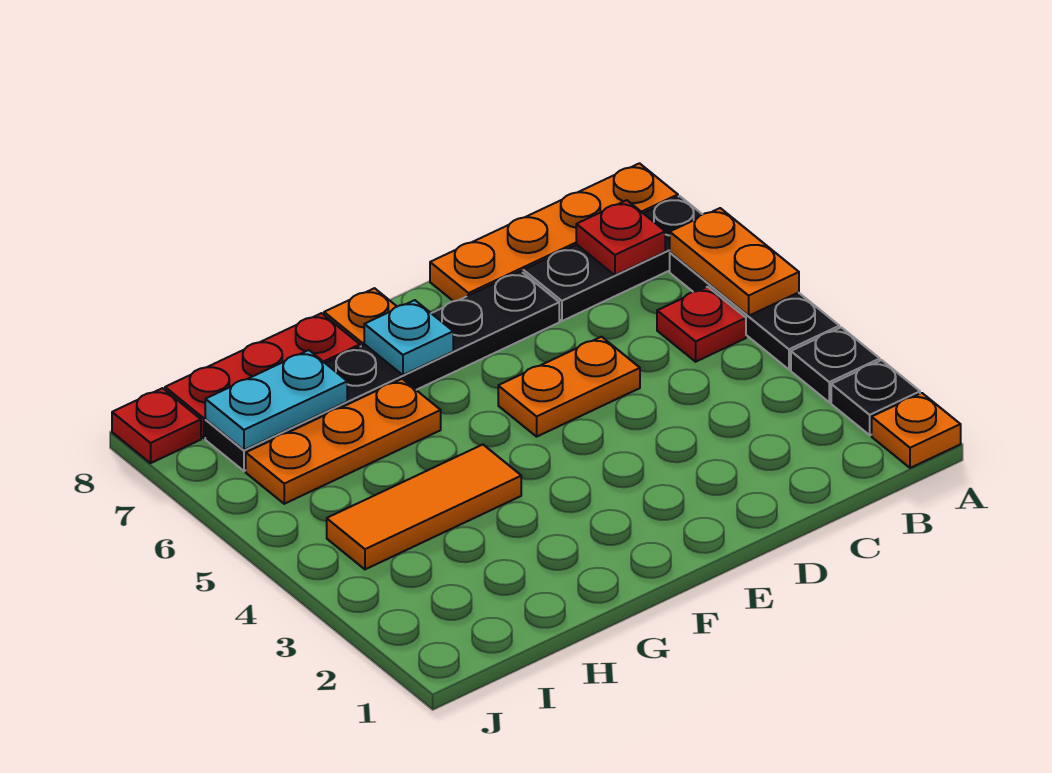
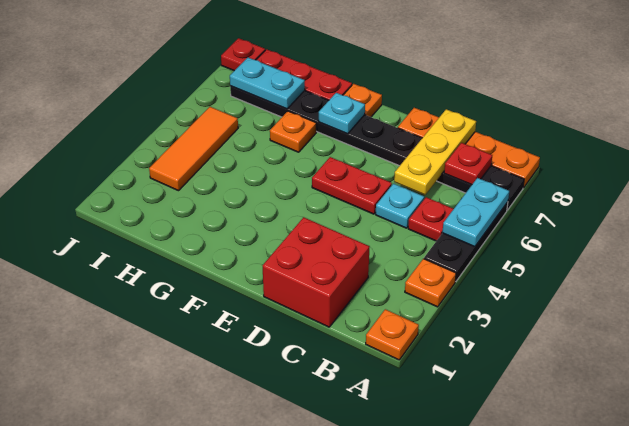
black plate A2 level 1 -> none
black plate A3 level 1 -> orange plate A3 level 1
orange plate A5:A6 level 2 -> cyan plate A5:A6 level 2
none -> red brick C1:D2 level 1
none -> cyan plate C5 level 1
none -> yellow plate C6:C8 level 2
orange plate D5:E5 level 1 -> red plate D5:E5 level 1
orange tile G4:I4 level 1 -> orange tile I3:I5 level 1
orange plate G6:I6 level 1 -> orange plate G6 level 1

